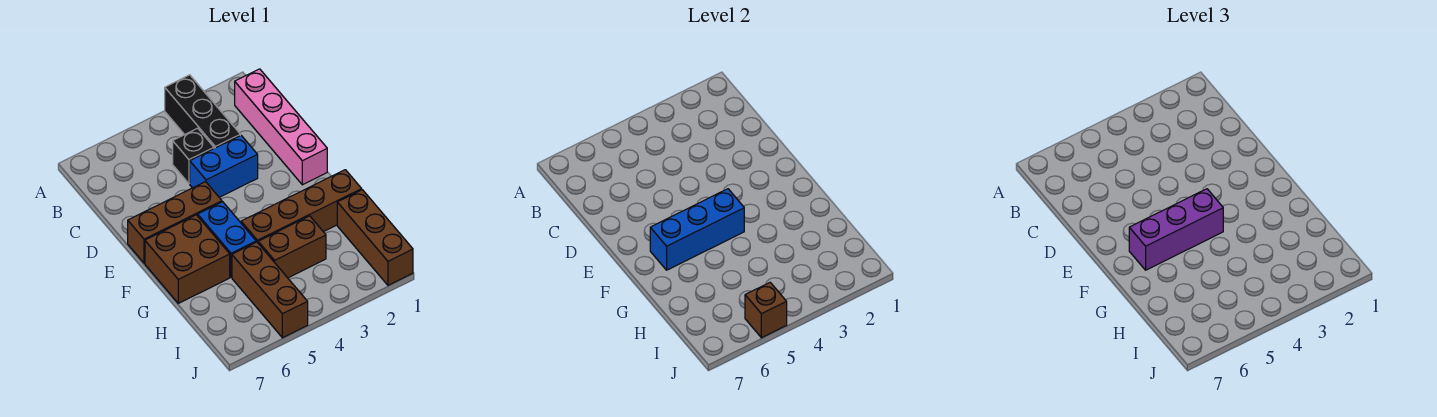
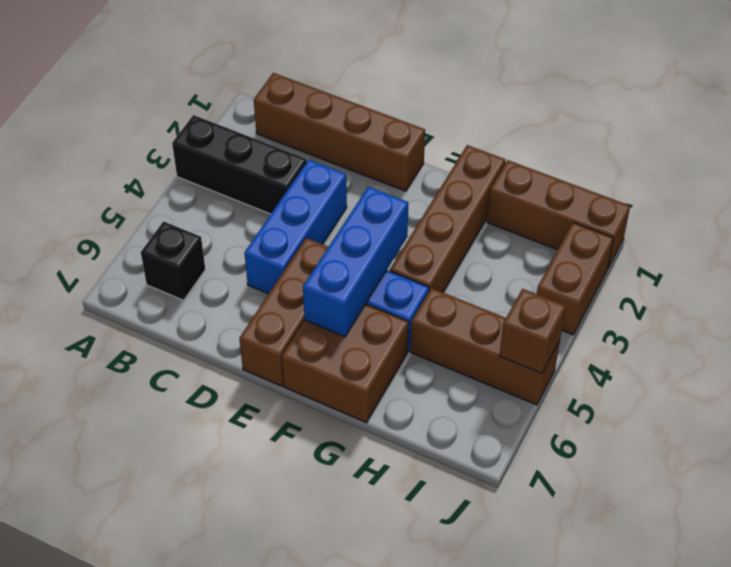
pink brick B1:E1 level 1 -> brown brick B1:E1 level 1
black brick C4 level 1 -> black brick B6 level 1
blue brick D3:D4 level 1 -> blue brick D3:D5 level 1
purple brick F4:F6 level 3 -> none
brown brick H3:H4 level 1 -> brown brick J2:J3 level 1

